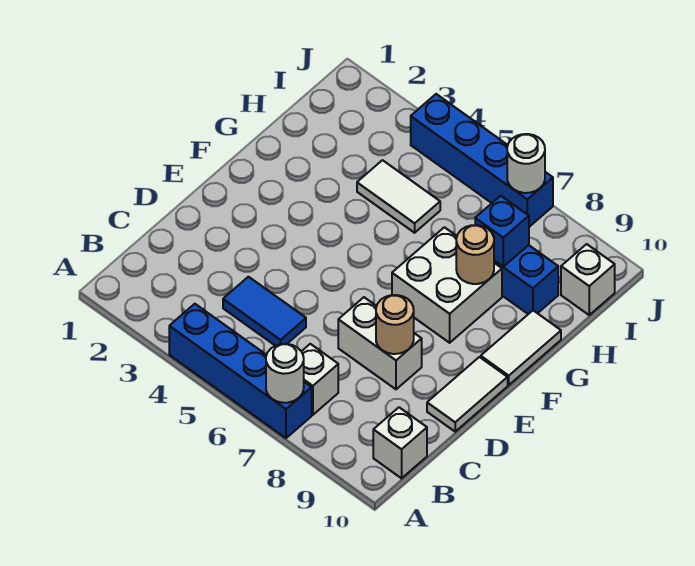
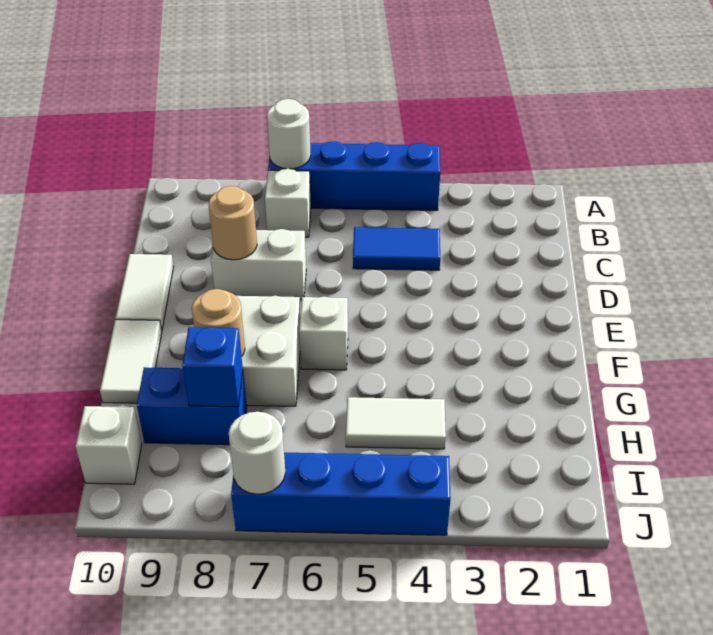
white brick B10 level 1 -> white brick F6 level 1

